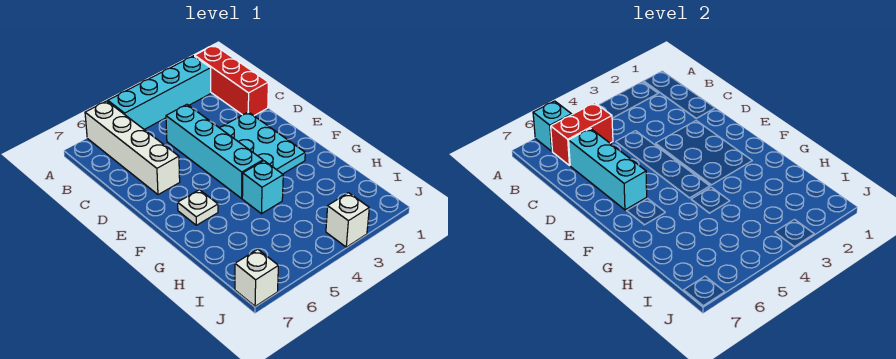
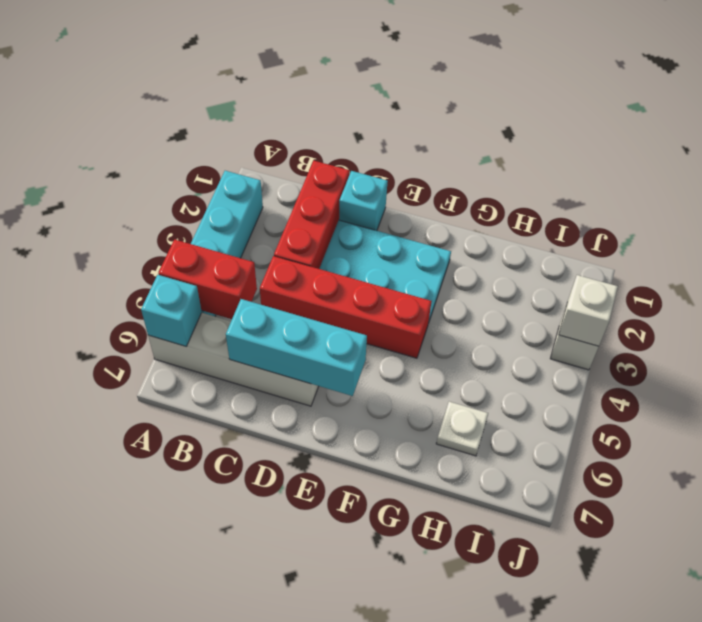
red brick A1:C1 level 1 -> red brick C1:C3 level 1
red brick B5:B6 level 2 -> red brick A5:B5 level 2
cyan brick C4:F4 level 1 -> red brick C4:F4 level 1
white plate F6 level 1 -> white plate H6 level 1
cyan brick G4 level 1 -> cyan brick D1 level 1
white brick J7 level 1 -> white brick J3 level 2

